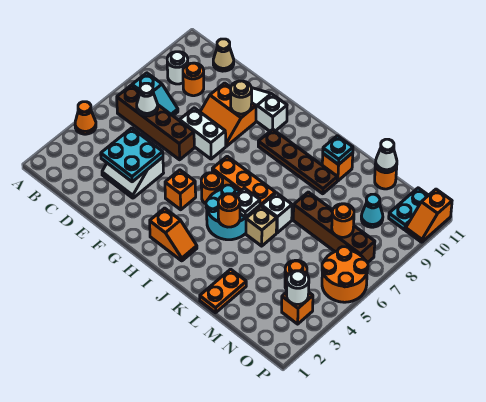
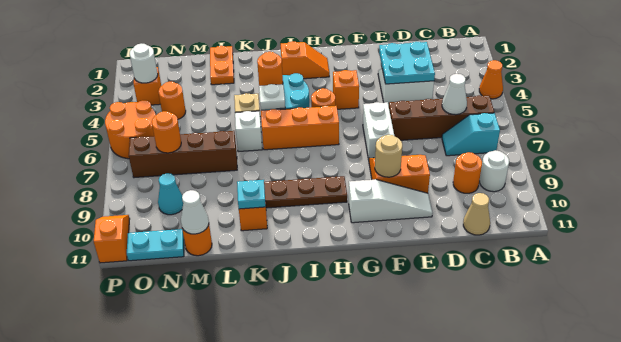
white brick E7:F7 level 1 -> white brick F6:F7 level 1
orange slope H2:I2 level 1 top H -> orange slope H2:I2 level 1 top I
cyan plate O10:O11 level 1 -> cyan plate N11:O11 level 1

